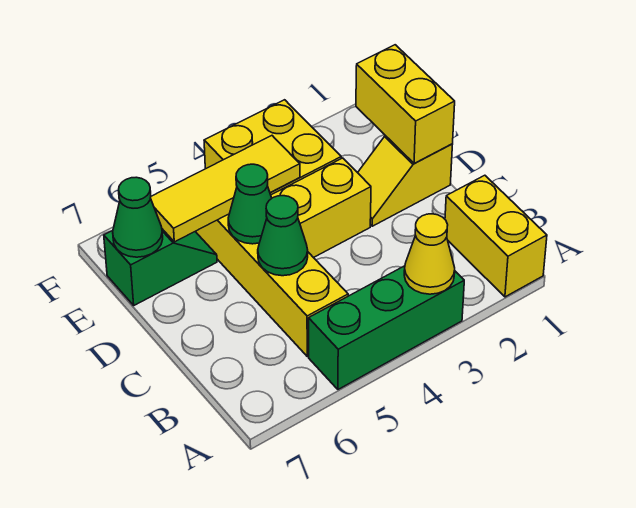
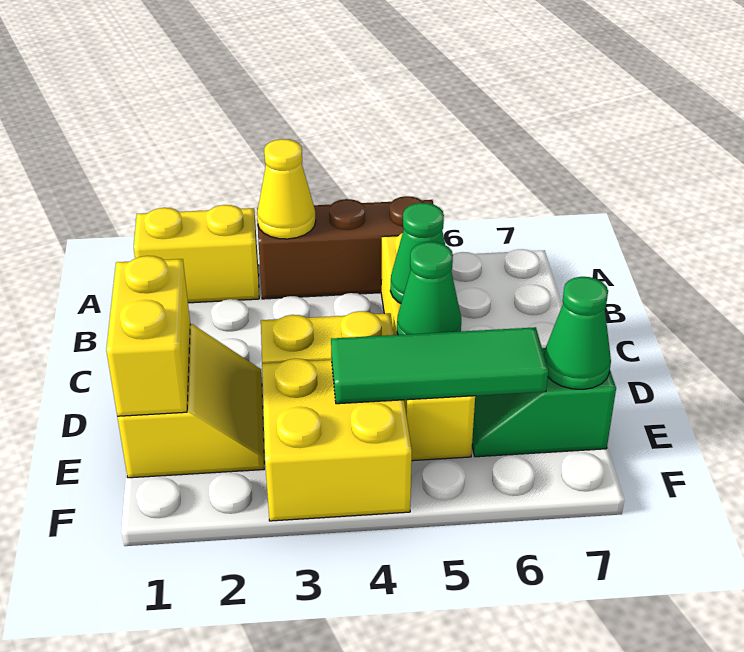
yellow brick A1:B1 level 1 -> yellow brick A1:A2 level 1
green brick A3:A5 level 1 -> brown brick A3:A5 level 1
yellow slope D1:D2 level 1 top 1 -> yellow slope D1:E2 level 1 top 1
yellow tile E4:E6 level 2 -> green tile E4:E6 level 2

